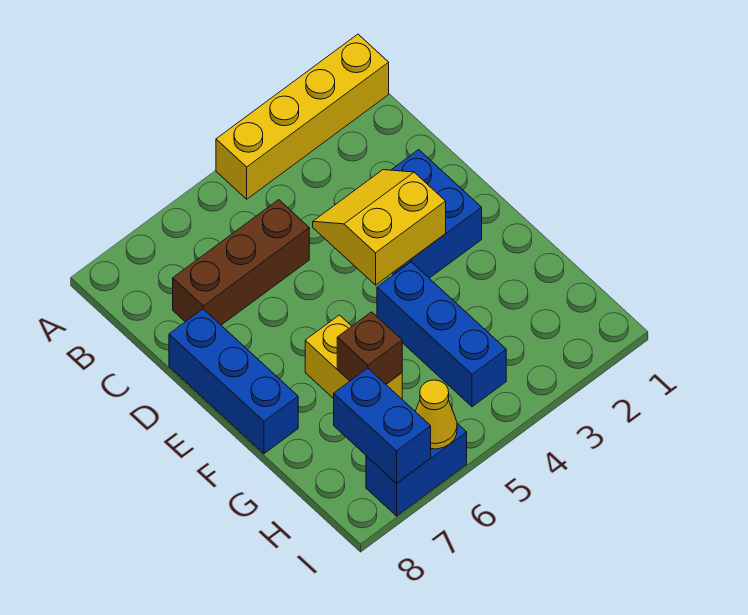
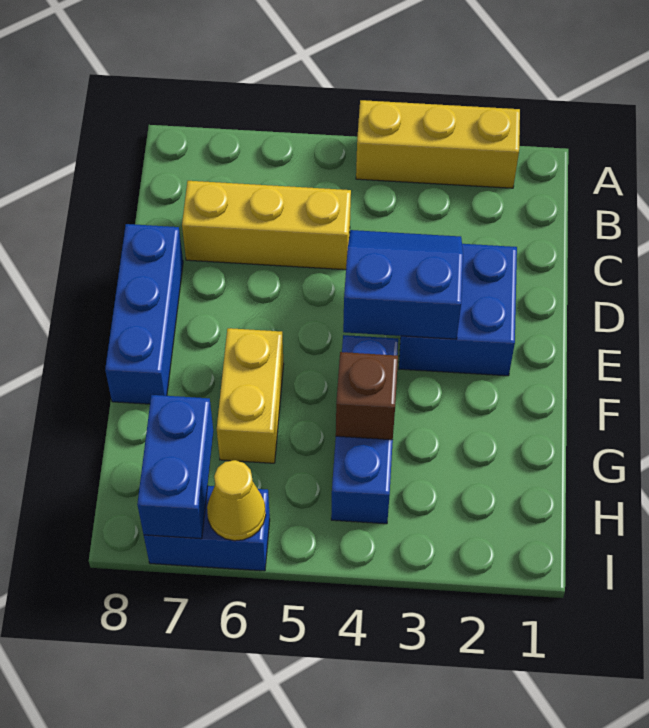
yellow brick A1:A4 level 1 -> yellow brick A2:A4 level 1
brown brick C5:C7 level 1 -> yellow brick C5:C7 level 1
yellow slope D3:E4 level 2 top E -> blue slope D3:E4 level 2 top E
brown brick G6 level 2 -> brown brick G4 level 2

